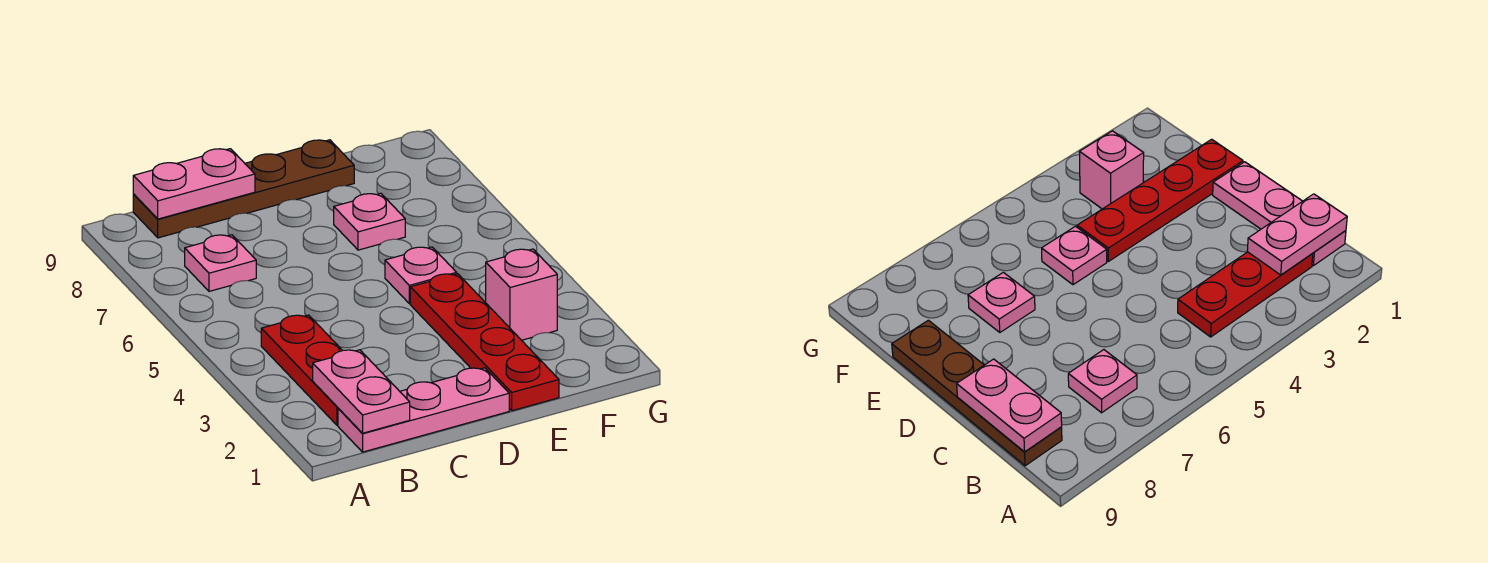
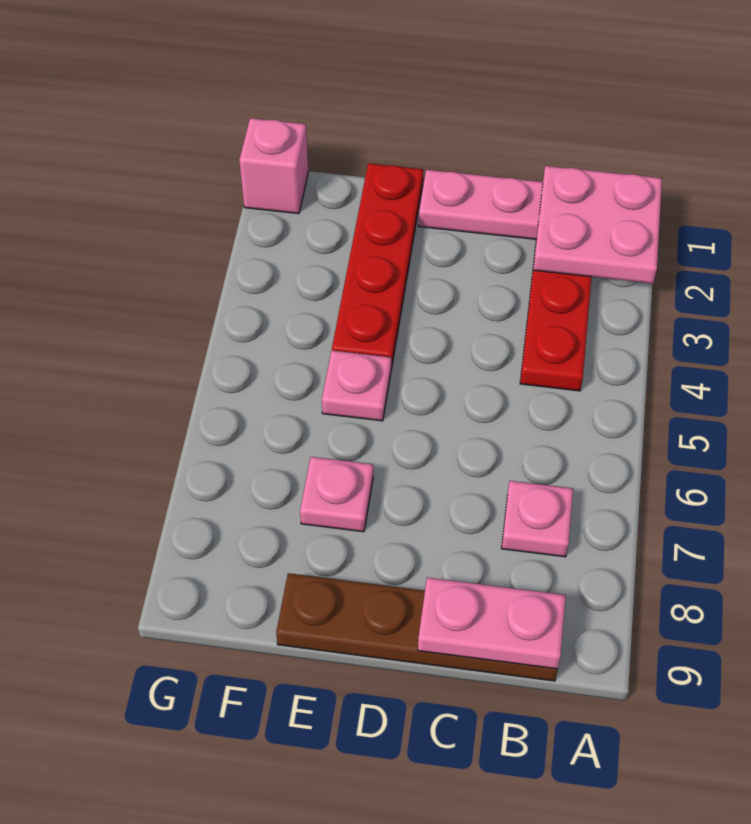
pink plate B1:B2 level 2 -> pink plate A1:B2 level 2
pink brick F3 level 1 -> pink brick G1 level 1

